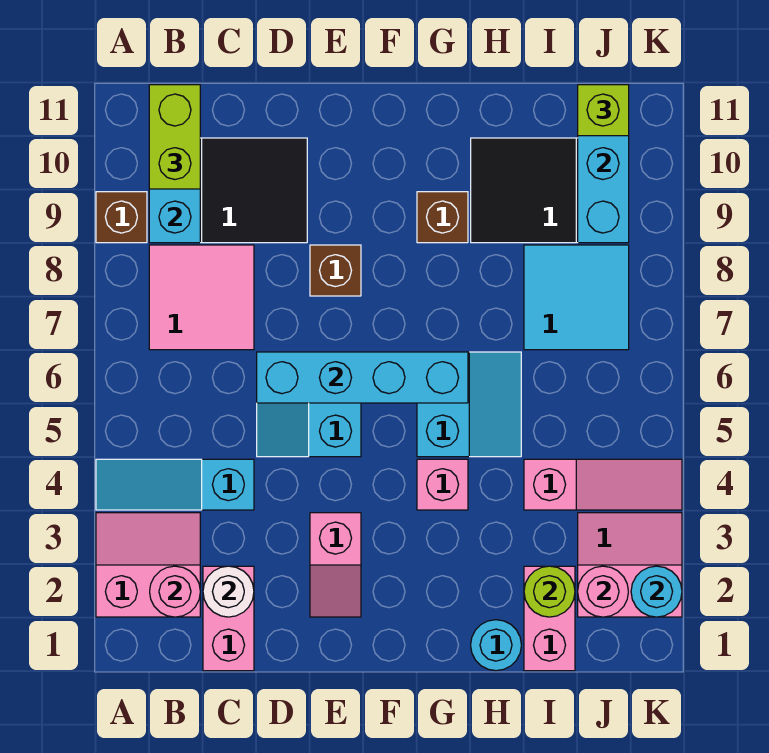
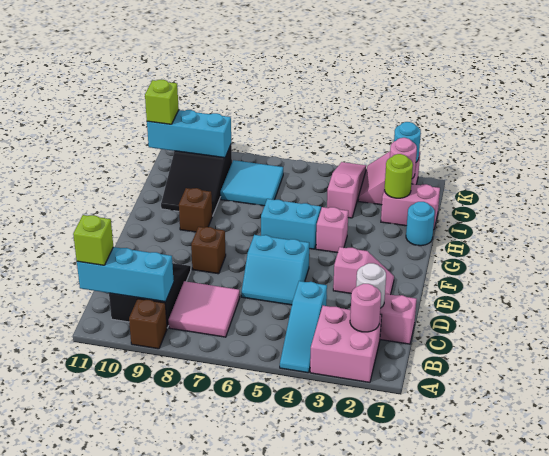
pink slope A2:B3 level 1 top 2 -> pink brick A2:B3 level 1
lime brick B10:B11 level 3 -> lime brick B11 level 3
cyan brick D6:G6 level 2 -> none

